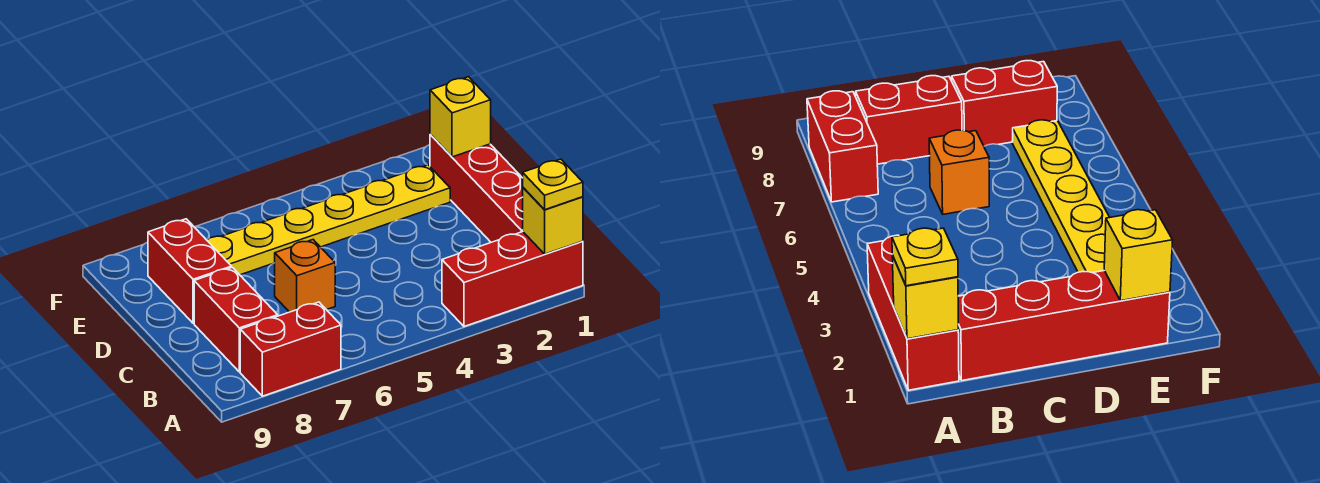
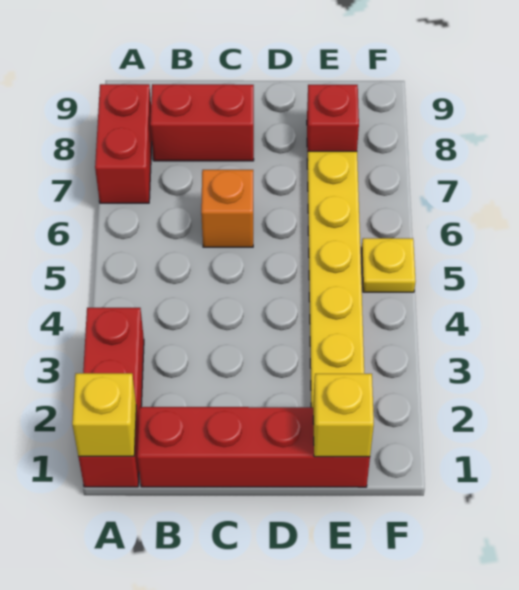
yellow plate A1 level 3 -> yellow plate F5 level 1
red brick D8:E8 level 1 -> red brick E8 level 1

